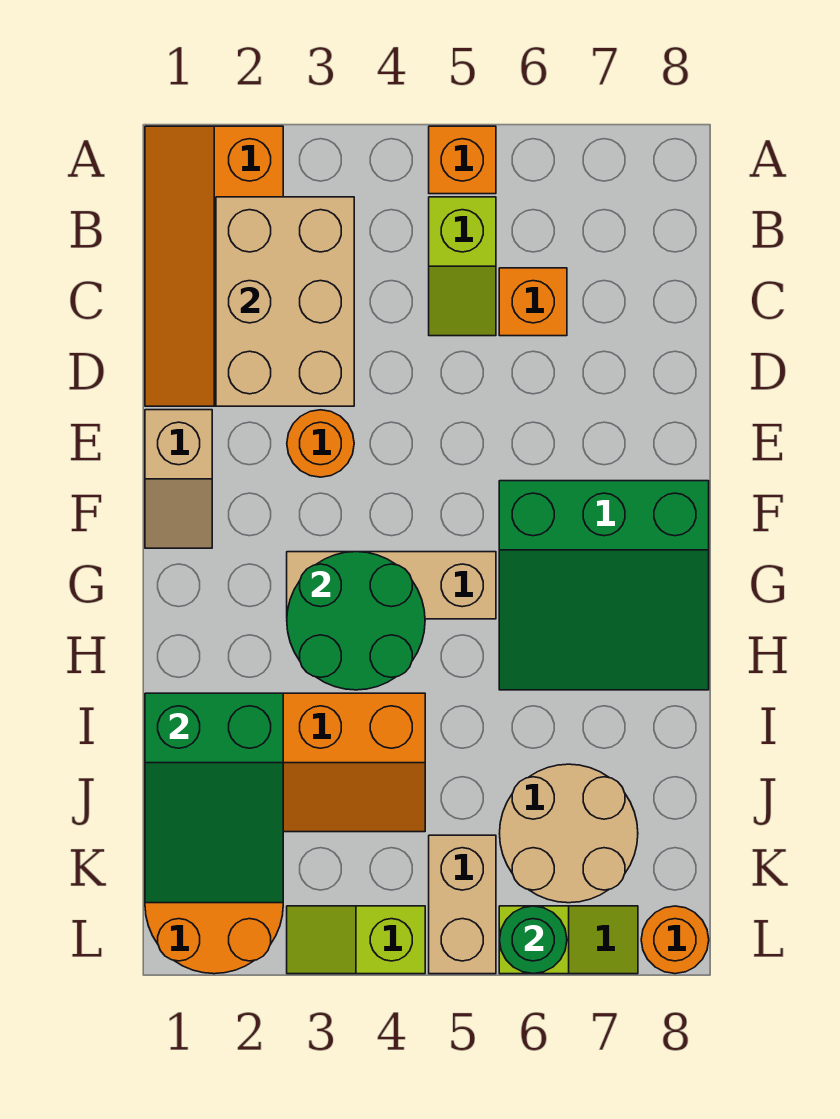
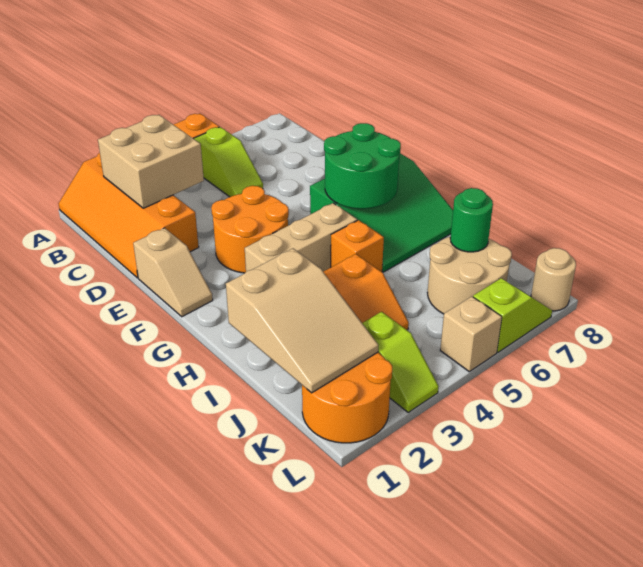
tan brick B2:D3 level 2 -> tan brick B2:C3 level 2
orange brick C6 level 1 -> orange brick H5 level 1
orange round brick E3 level 1 -> orange round brick E3:F4 level 1
green round brick G3:H4 level 2 -> green round brick F6:G7 level 2
green slope I1:K2 level 2 top I -> tan slope I1:K2 level 2 top I
tan brick K5:L5 level 1 -> tan brick L5 level 1
lime slope L3:L4 level 1 top 4 -> lime slope K3:L3 level 1 top K
green round brick L6 level 2 -> green round brick J7 level 2
orange round brick L8 level 1 -> tan round brick L8 level 1

